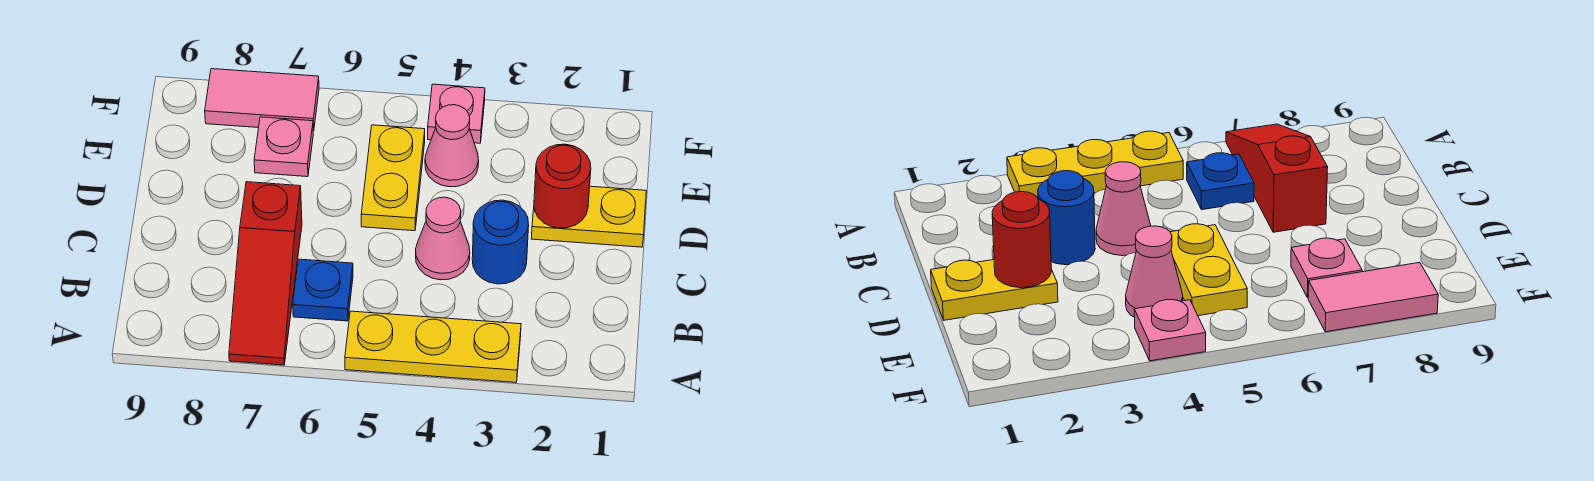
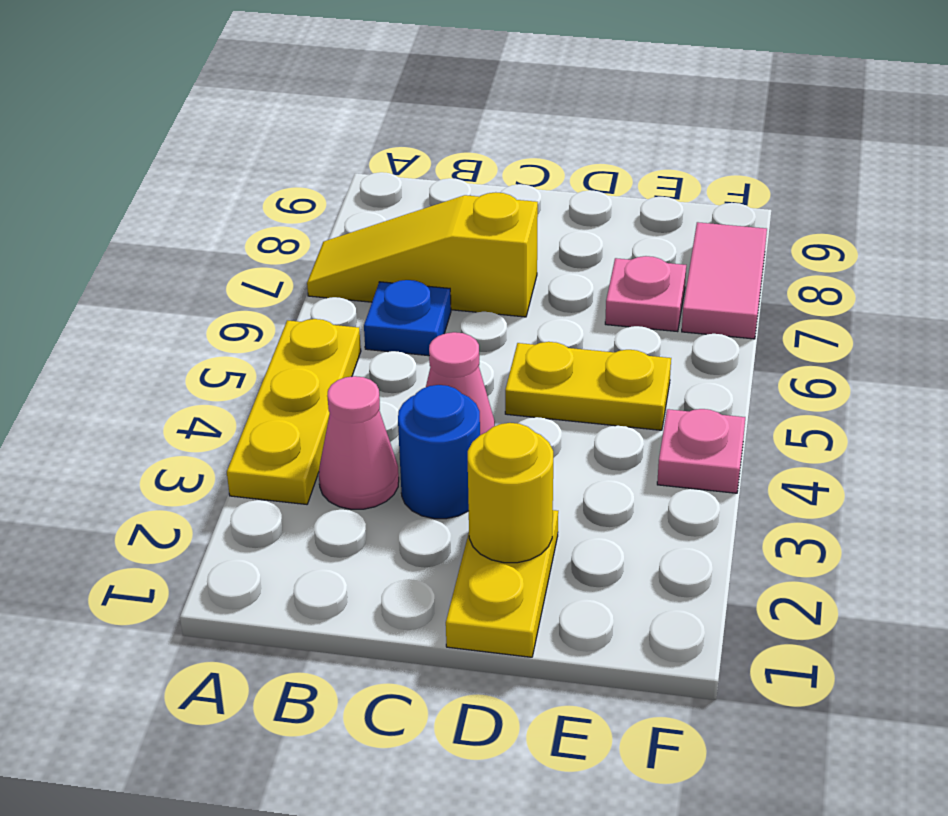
red slope A7:C7 level 1 top C -> yellow slope A7:C7 level 1 top C
red round brick D2 level 2 -> yellow round brick D2 level 2
pink cone E4 level 1 -> pink cone B3 level 1

